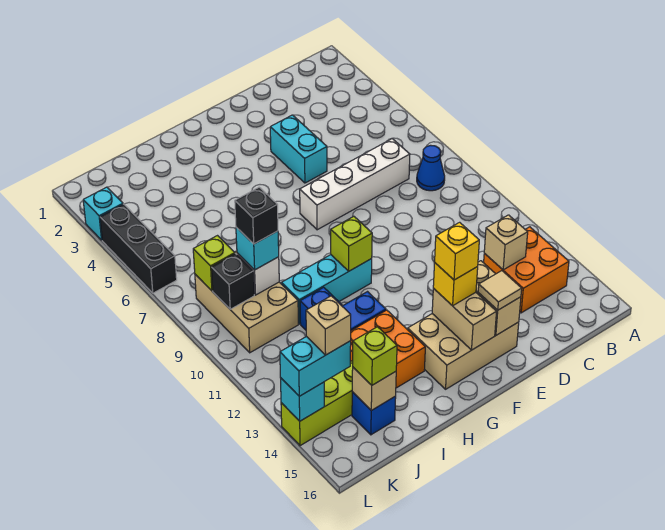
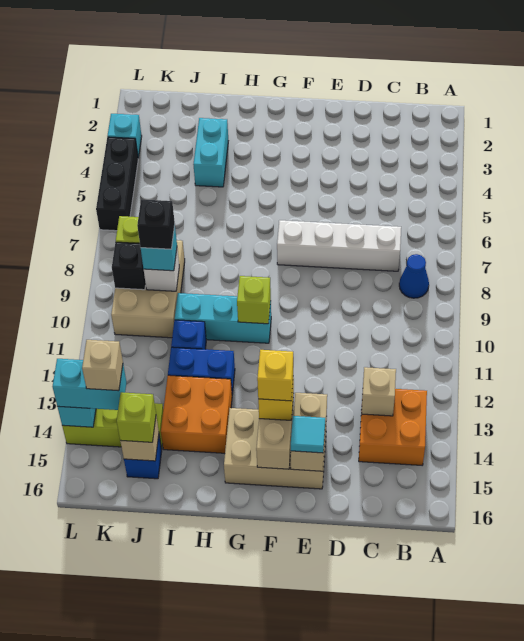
cyan brick E4:E5 level 1 -> cyan brick I3:I4 level 1
tan tile E15 level 3 -> cyan tile E15 level 3

